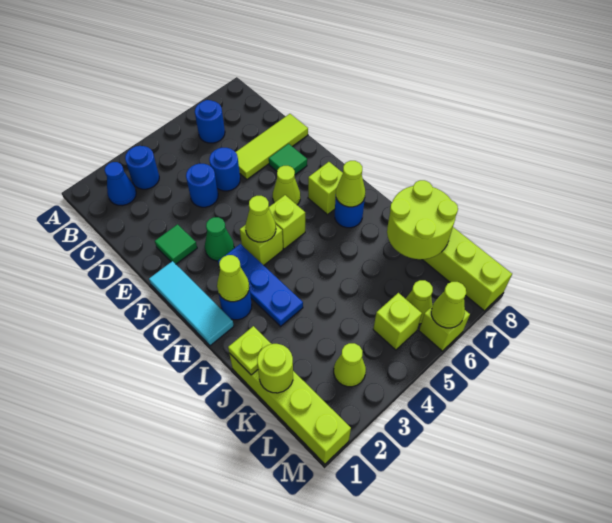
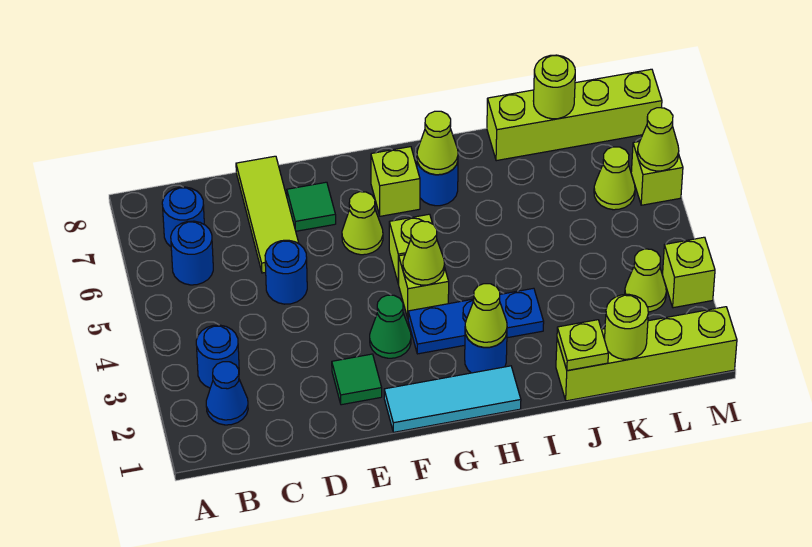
blue round brick D4 level 1 -> blue round brick B7 level 1
lime round brick J7:K8 level 2 -> lime round brick K8 level 2
lime brick L5 level 1 -> lime brick M3 level 1

